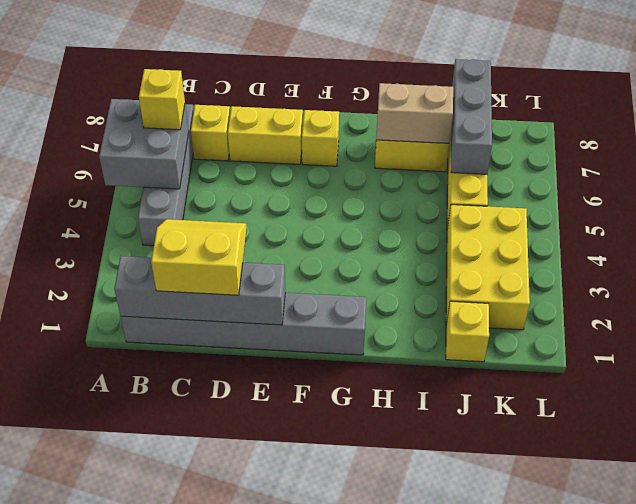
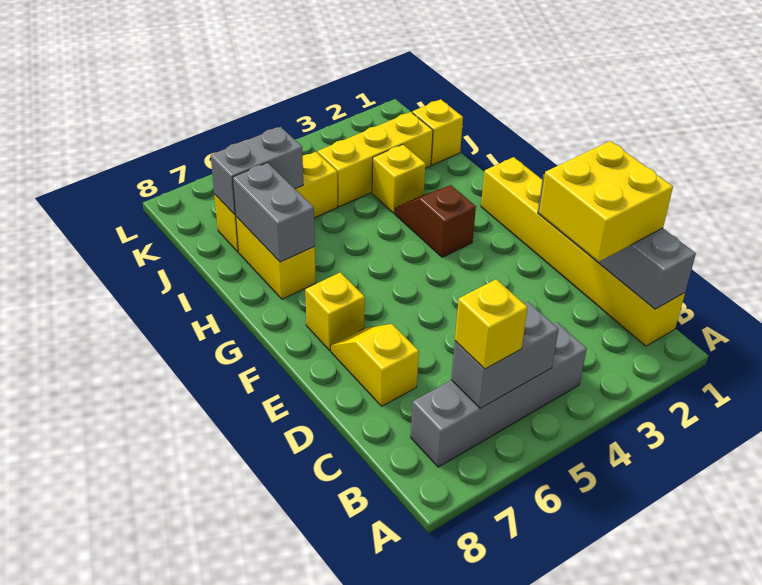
grey brick A5:B6 level 2 -> grey brick B5:B6 level 2
grey brick B1:G1 level 1 -> yellow brick B1:G1 level 1
yellow slope C1:D2 level 3 top 1 -> yellow brick C1:D2 level 3
yellow brick C7 level 1 -> yellow brick I3 level 1
yellow brick D7:E7 level 1 -> yellow slope D7:E7 level 1 top D
none -> brown slope G3:H3 level 1 top G
tan brick H7:I7 level 2 -> grey brick H7:I7 level 2
yellow brick J2:K4 level 1 -> yellow brick J2:J4 level 1
grey brick J6:J8 level 2 -> grey brick J6:J7 level 2

